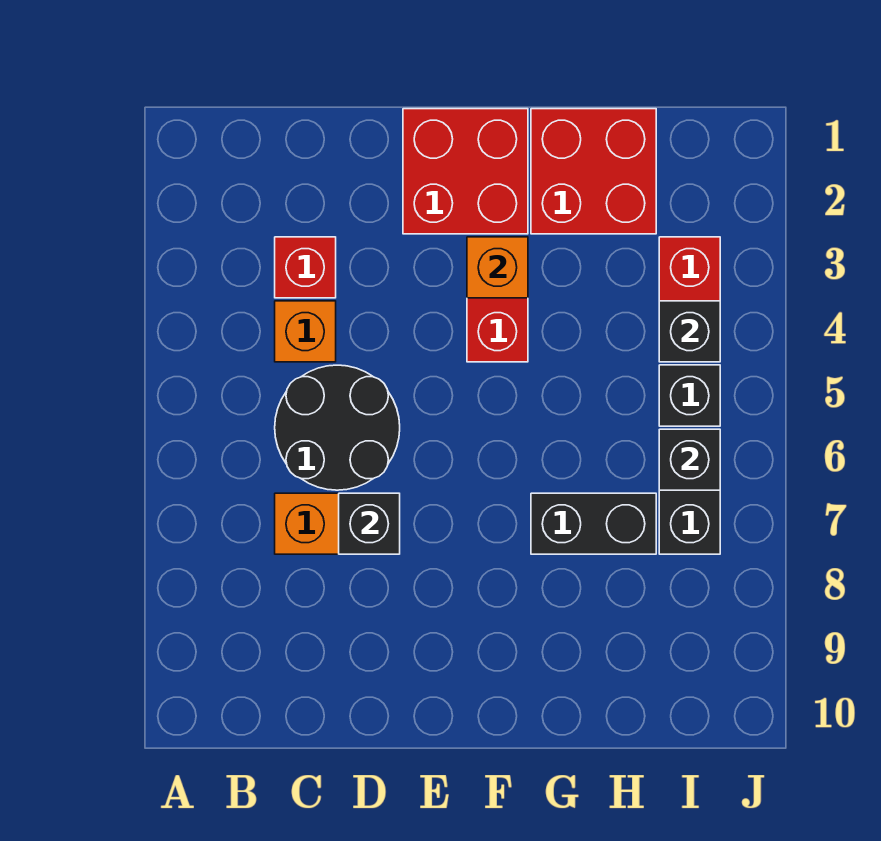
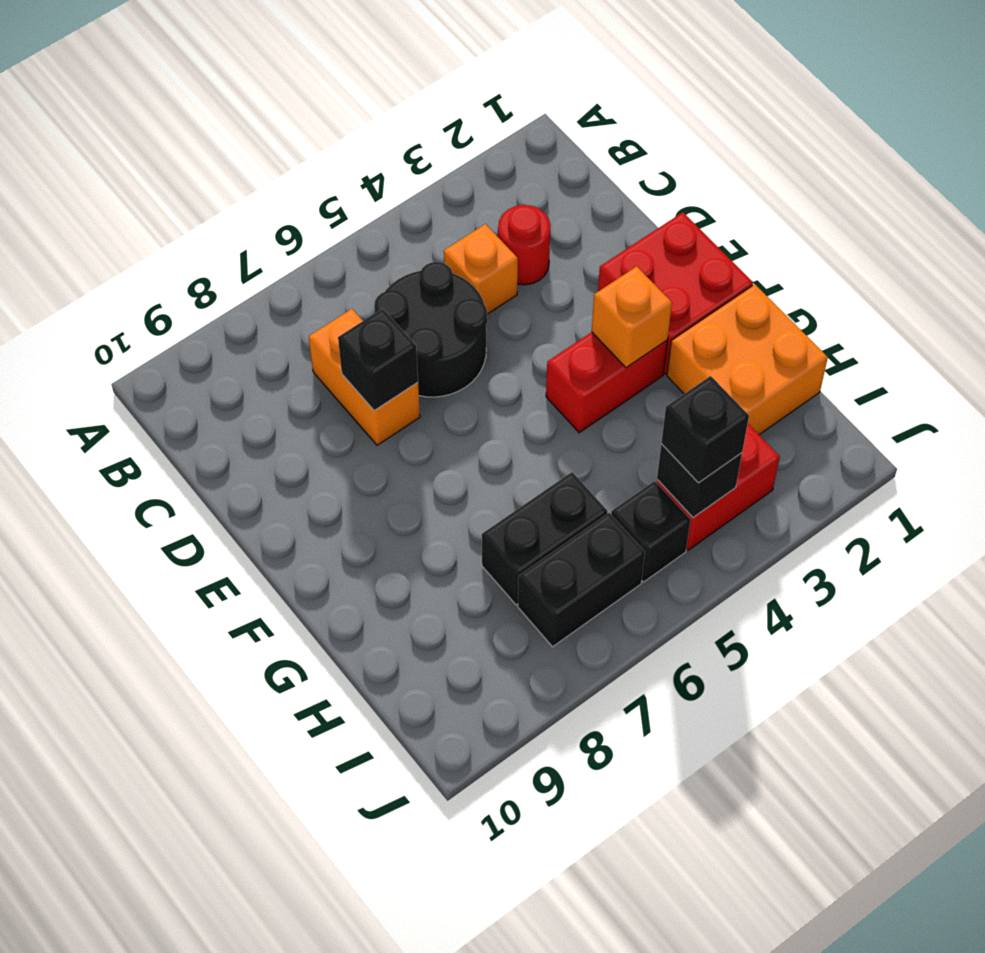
red brick C3 level 1 -> red round brick C3 level 1
red brick G1:H2 level 1 -> orange brick G1:H2 level 1
black brick G7:H7 level 1 -> black brick H6:H7 level 1
black brick I6 level 2 -> black brick I4 level 3

